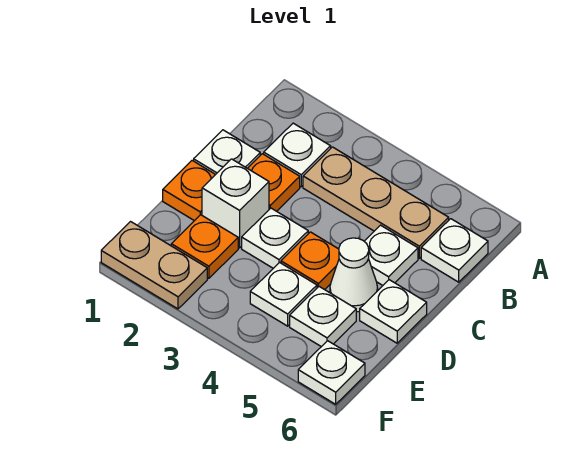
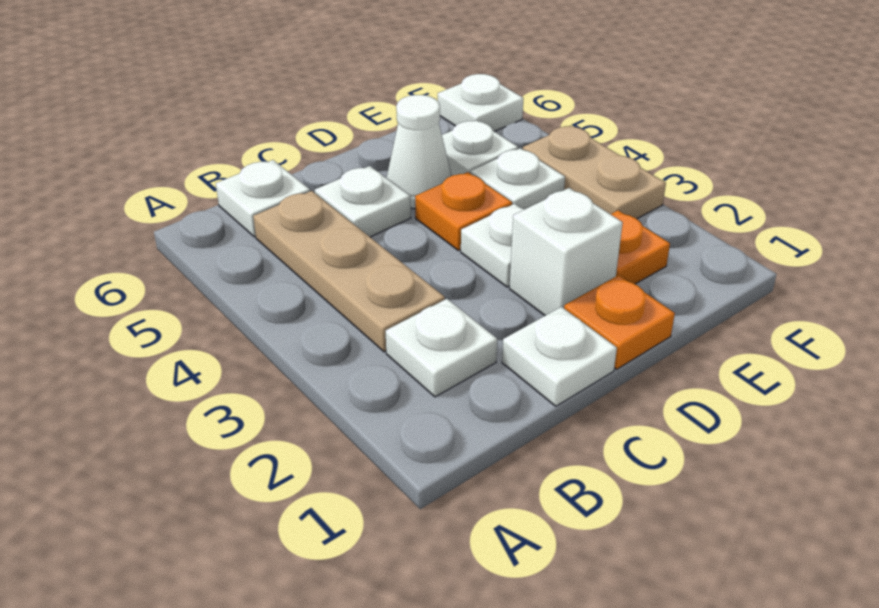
orange plate C2 level 1 -> none
white plate D6 level 1 -> none
tan plate F1:F2 level 1 -> tan plate F3:F4 level 1

